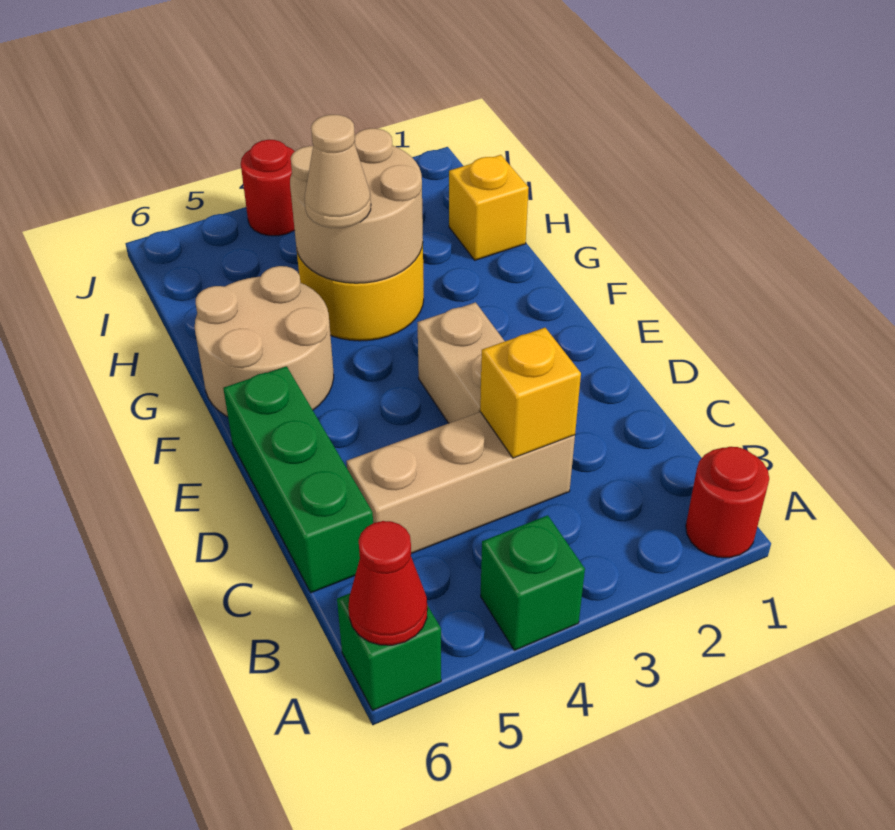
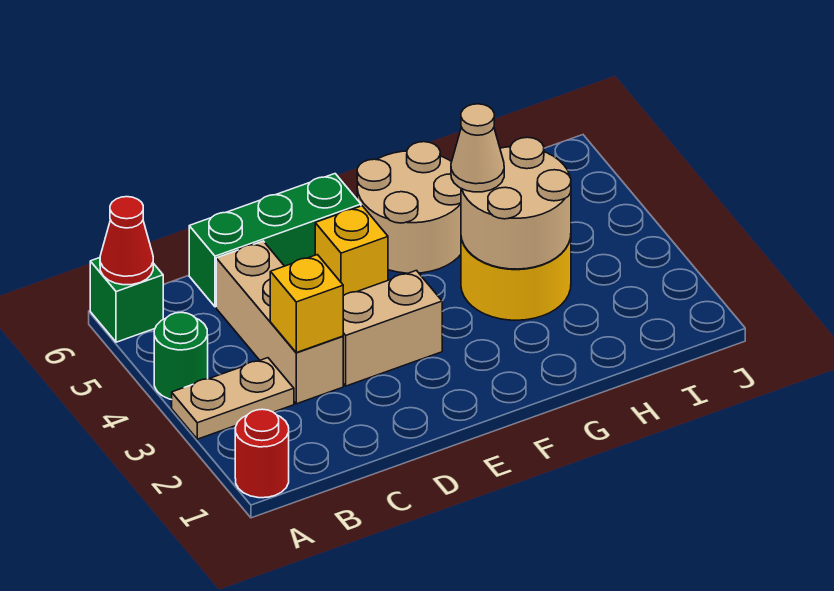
none -> tan plate A3:B3 level 1
green brick A4 level 1 -> green round brick A4 level 1
yellow brick H1 level 1 -> yellow brick E5 level 1
red round brick J4 level 1 -> none

